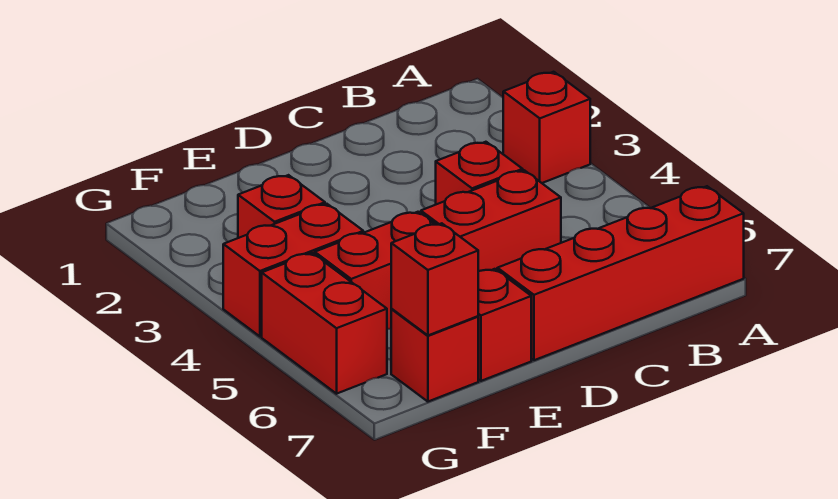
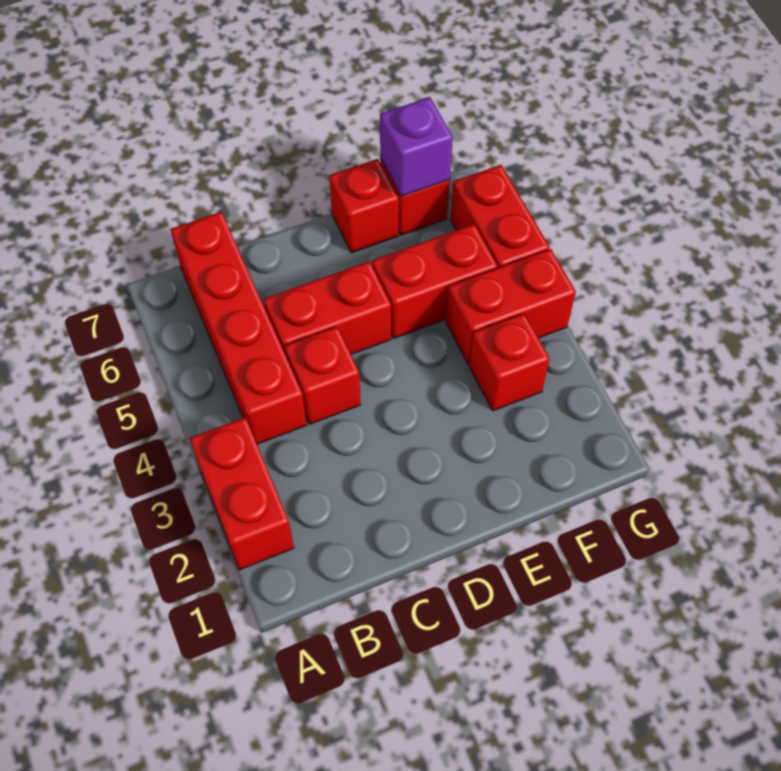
red brick A3 level 1 -> red brick A2:A3 level 1
red brick A7:D7 level 1 -> red brick B4:B7 level 1
red brick F7 level 2 -> purple brick F7 level 2

